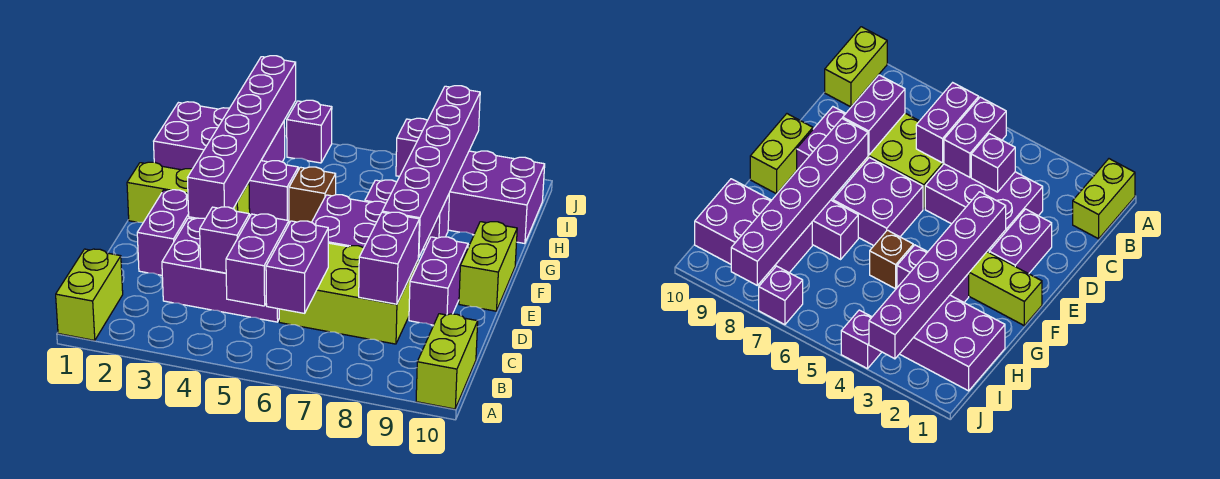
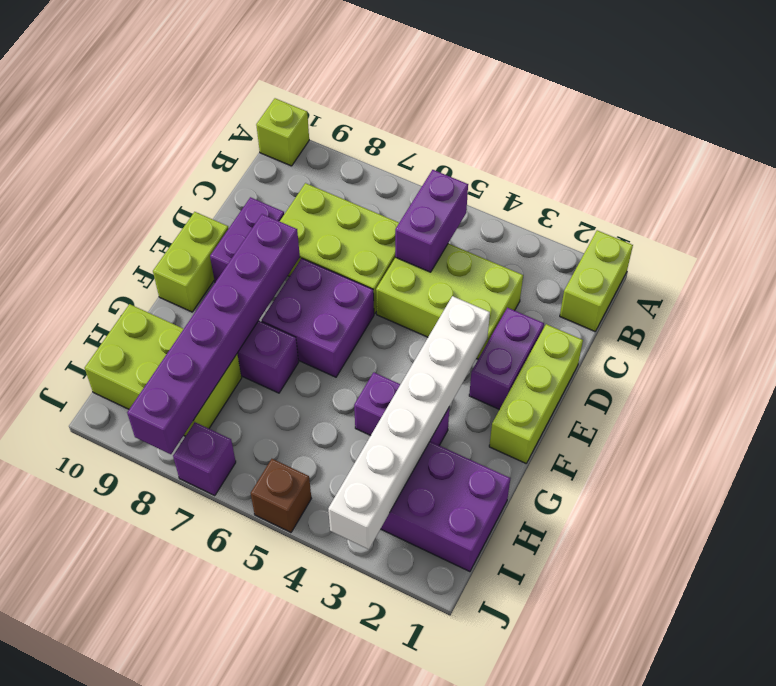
lime brick A10:B10 level 1 -> lime brick A10 level 1
purple brick B6:C6 level 2 -> none
purple brick C3:D5 level 1 -> lime brick C3:D5 level 1
purple brick C4 level 2 -> none
purple brick C8:D8 level 2 -> none
purple brick E3:J3 level 2 -> white brick E3:J3 level 2
lime brick F1:F3 level 1 -> lime brick D1:F1 level 1
brown brick G5 level 1 -> brown brick J5 level 1
purple brick H8:I10 level 1 -> lime brick H8:I10 level 1
purple brick J4 level 1 -> none

